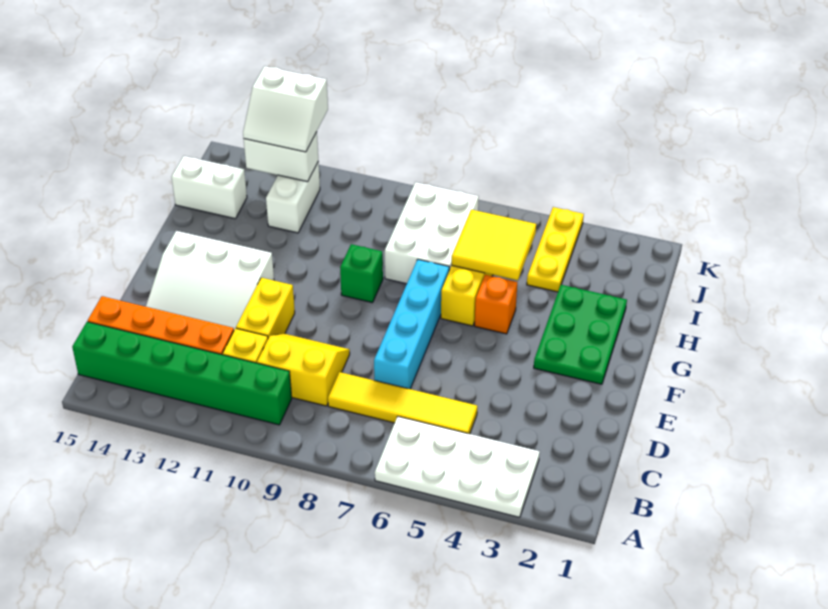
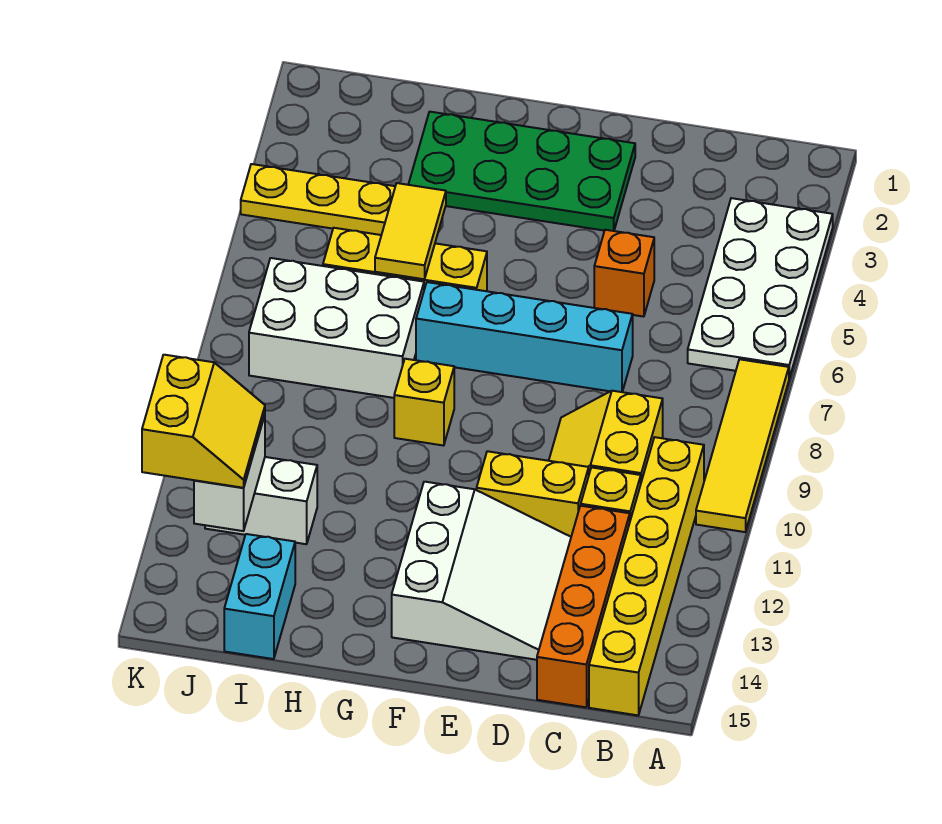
green brick B10:B15 level 1 -> yellow brick B10:B15 level 1
yellow tile C5:C8 level 1 -> yellow tile A7:A10 level 1
green plate F2:H3 level 1 -> green plate E2:H3 level 1
orange brick G5 level 1 -> orange brick D5 level 1
green brick G9 level 1 -> yellow brick G9 level 1
yellow tile H5:I6 level 2 -> yellow tile H5:H6 level 2
white brick I14:I15 level 1 -> cyan brick I14:I15 level 1
white slope J12:K13 level 3 top K -> yellow slope J12:K13 level 3 top K

